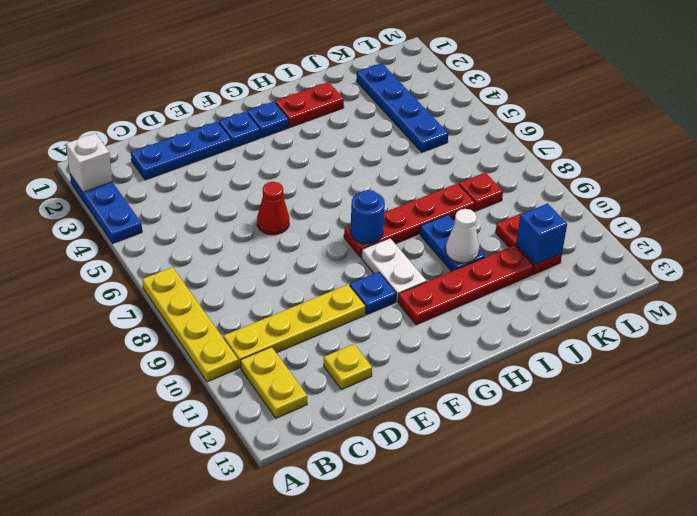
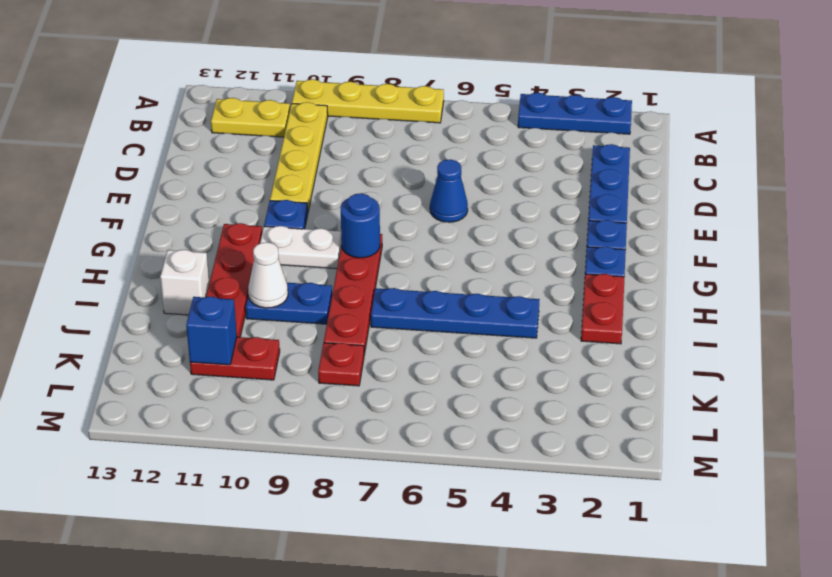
white brick A2 level 2 -> white brick I12 level 1
yellow plate D12 level 1 -> none
red cone E6 level 1 -> blue cone E6 level 1
blue plate K2:K5 level 1 -> blue plate I4:I7 level 1

